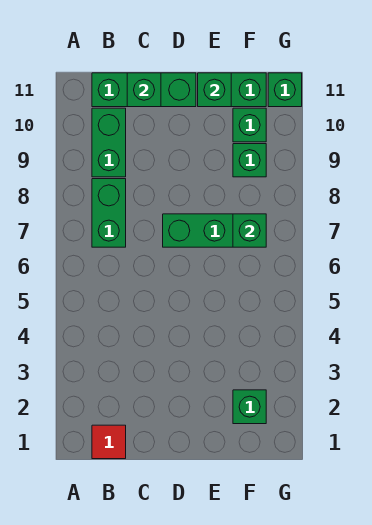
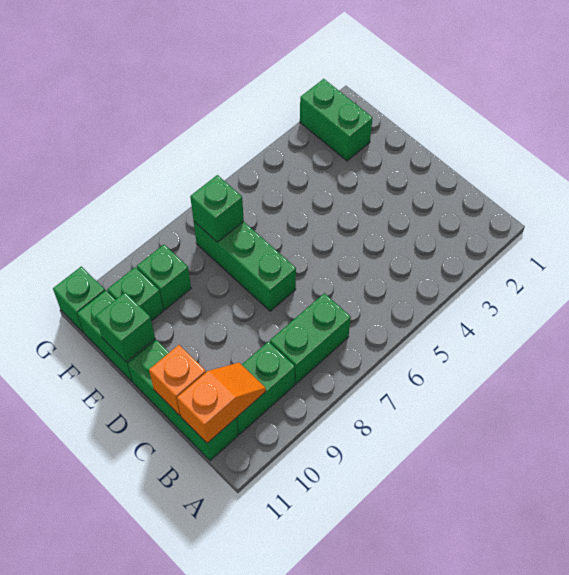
red tile B1 level 1 -> none
none -> orange slope B10:B11 level 2 top 11
green brick C11 level 2 -> orange brick C11 level 2
green brick F2 level 1 -> green brick F2:G2 level 1

